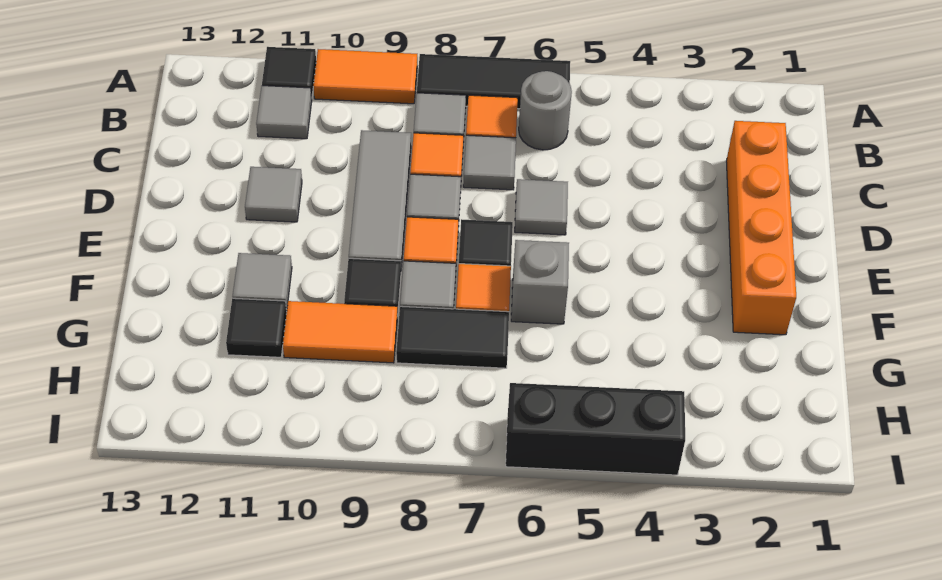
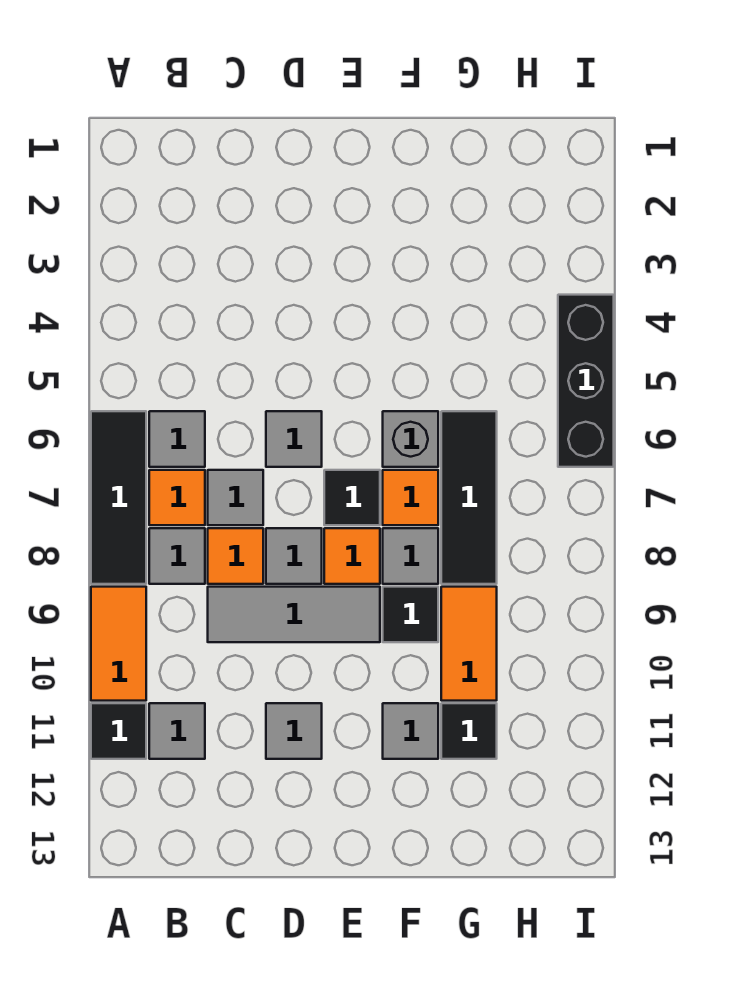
grey round brick B6 level 1 -> grey tile B6 level 1
orange brick C2:F2 level 1 -> none
black tile G7:G8 level 1 -> black tile G6:G8 level 1

